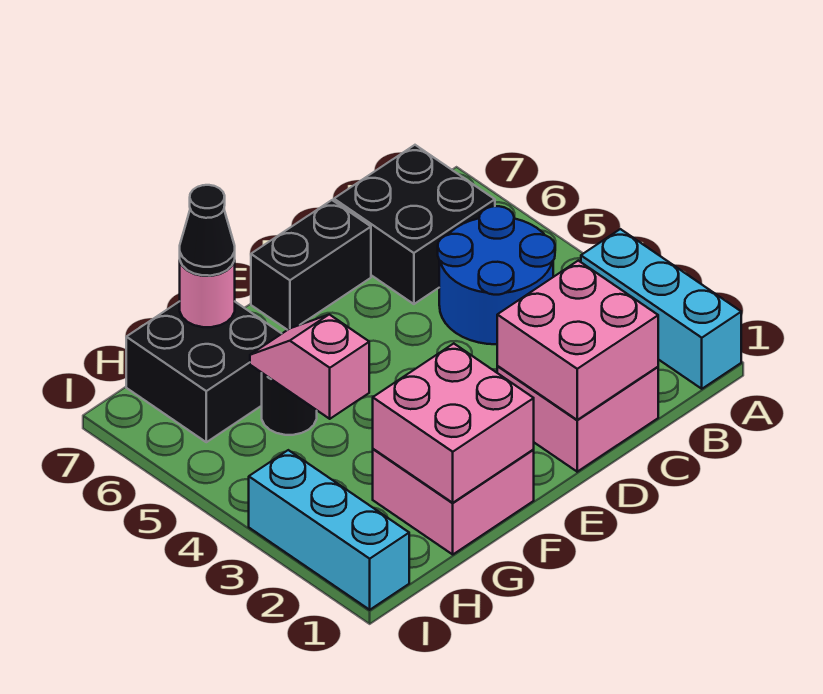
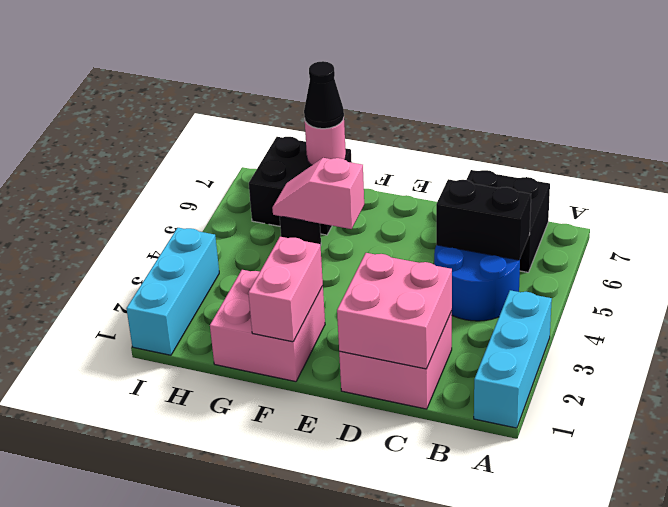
black brick D7:E7 level 1 -> black brick B5:C5 level 2
pink brick F1:G2 level 2 -> pink brick F1:F2 level 2
pink slope G4:G5 level 2 top 4 -> pink slope F5:G5 level 2 top F

